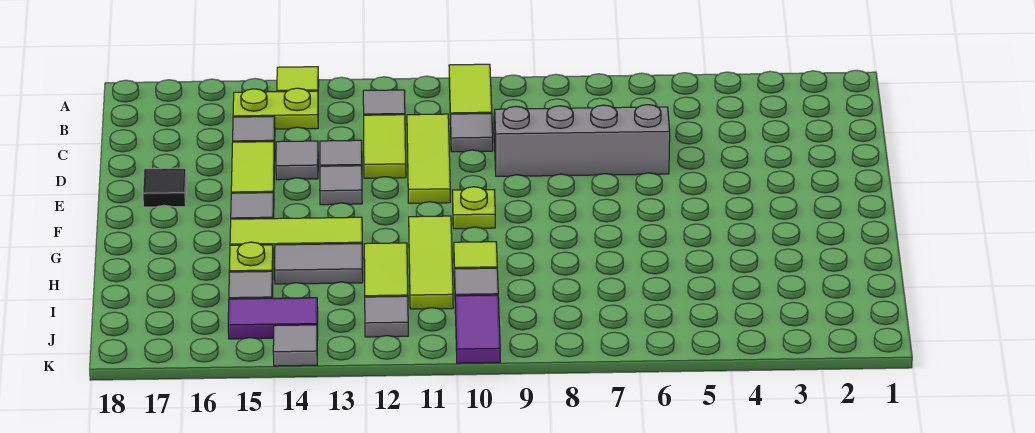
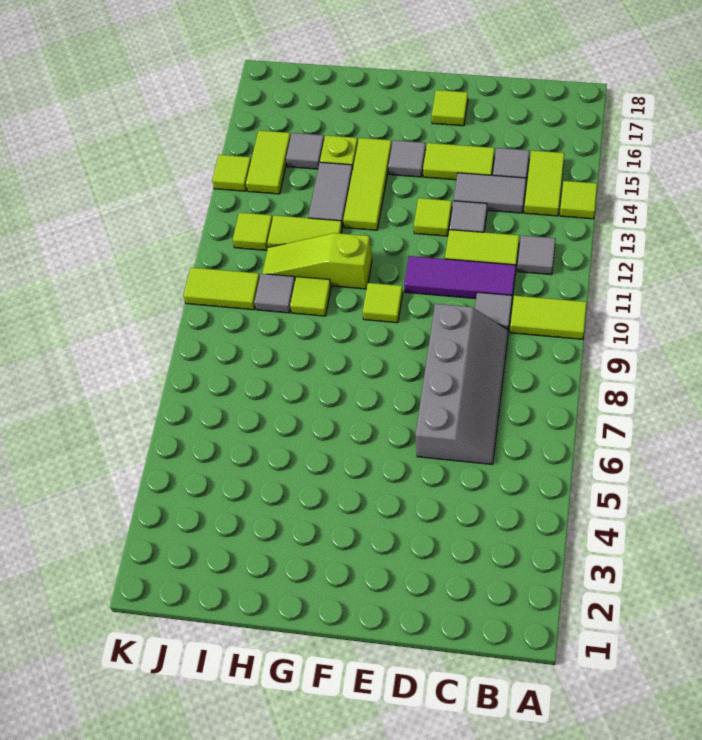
lime plate B14:B15 level 1 -> lime tile B14:B15 level 1
lime tile C11:E11 level 1 -> purple tile C11:E11 level 1
grey tile D14 level 1 -> grey tile C14:D14 level 1
grey tile E13 level 1 -> lime tile E13 level 1
black tile E17 level 1 -> lime tile E17 level 1
lime plate F10 level 1 -> lime tile F10 level 1
lime tile G11:I11 level 1 -> lime slope G11:I11 level 1 top G
purple tile J10:K10 level 1 -> lime tile J10:K10 level 1
grey tile J12 level 1 -> lime tile J12 level 1
purple tile J14:J15 level 1 -> lime tile J14:J15 level 1
grey tile K14 level 1 -> lime tile K14 level 1

